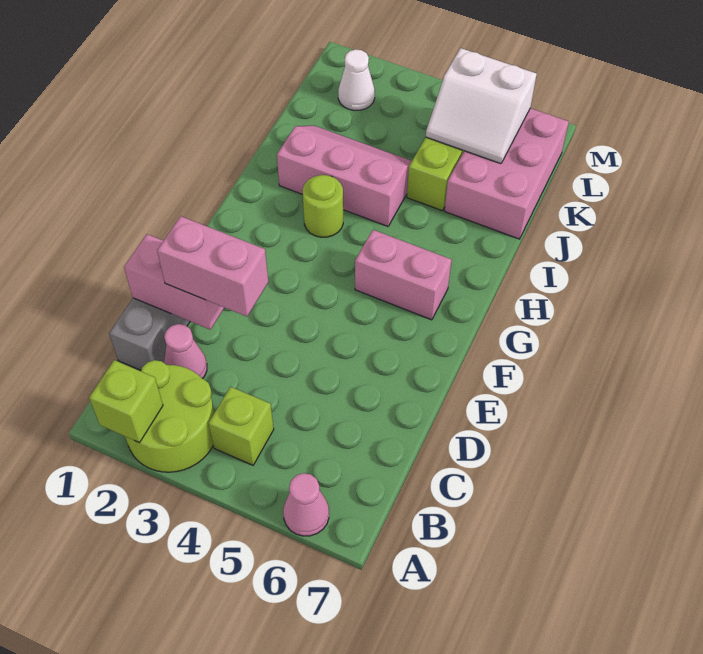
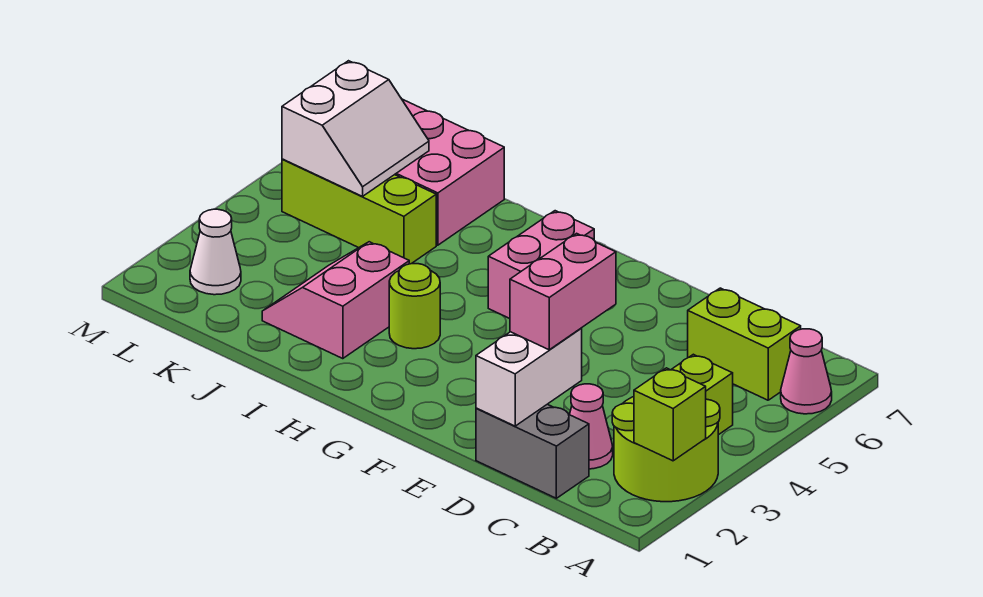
none -> lime brick B6:C6 level 1
pink brick D1:D2 level 2 -> white brick D1:D2 level 2
pink slope I2:J4 level 1 top I -> pink slope I2:J3 level 1 top I

